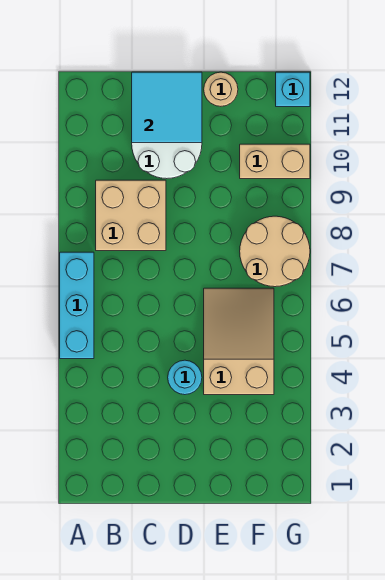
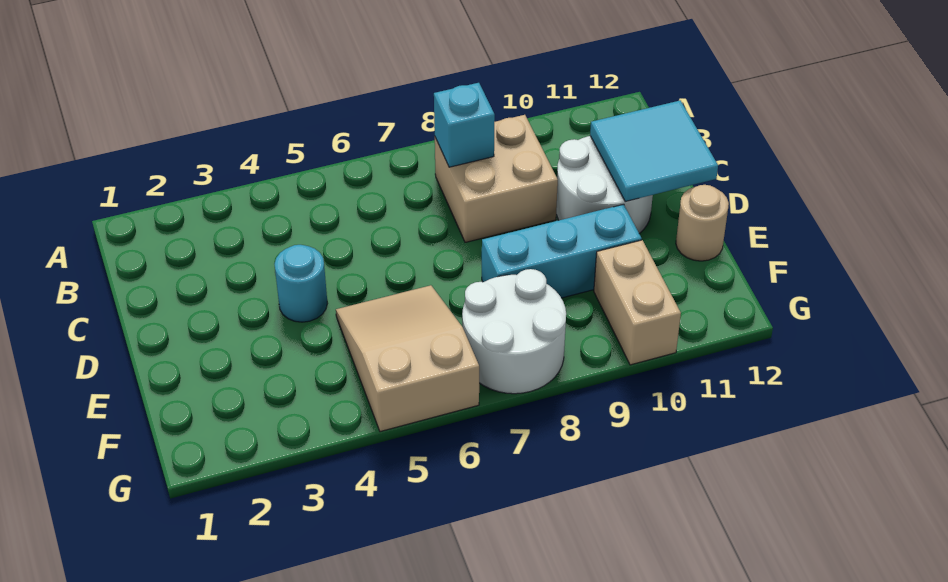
cyan brick A5:A7 level 1 -> cyan brick E8:E10 level 1
tan slope E4:F6 level 1 top 4 -> tan slope E5:G6 level 1 top G
tan round brick F7:G8 level 1 -> white round brick F7:G8 level 1
cyan brick G12 level 1 -> cyan brick B8 level 2

